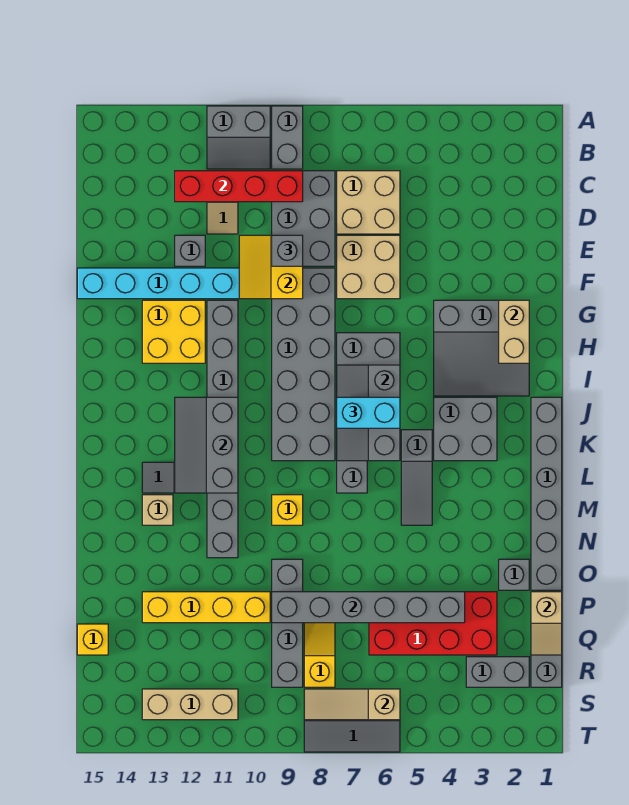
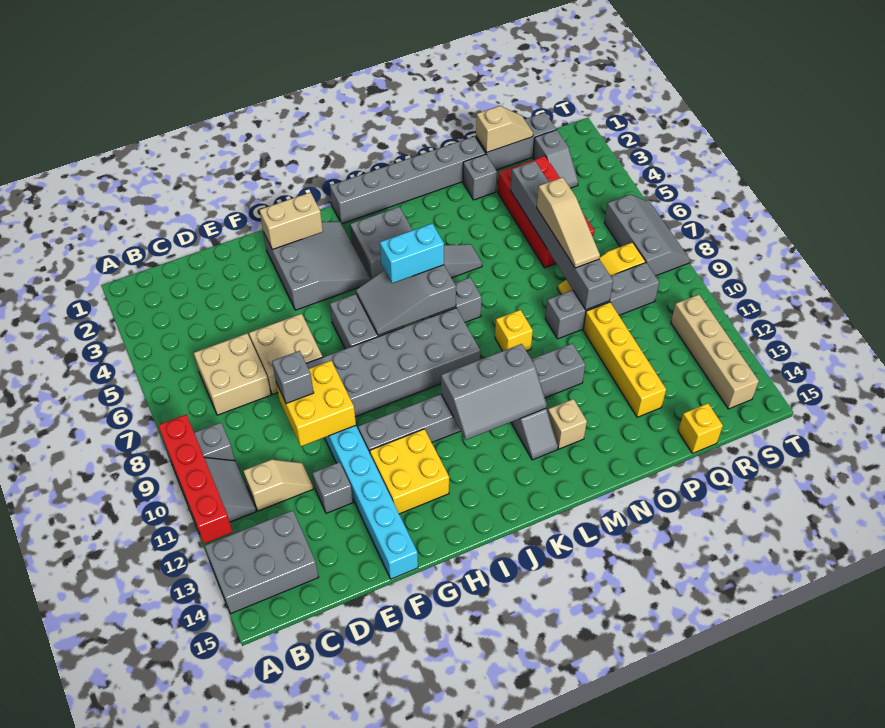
grey brick C8:E9 level 1 -> grey brick A13:C14 level 1
red brick C9:C12 level 2 -> red brick A9:A12 level 2
yellow slope E9:F10 level 2 top 9 -> yellow brick E9:F10 level 2
grey slope I6:K7 level 2 top 6 -> grey slope I6:K7 level 2 top K
cyan brick J6:J7 level 3 -> cyan brick J6:K6 level 3
grey brick R2:R3 level 1 -> grey slope R2:R3 level 1 top 2
tan slope S6:S8 level 2 top 6 -> tan slope P6:P8 level 3 top 6
tan brick S11:S13 level 1 -> tan brick S11:S14 level 1

